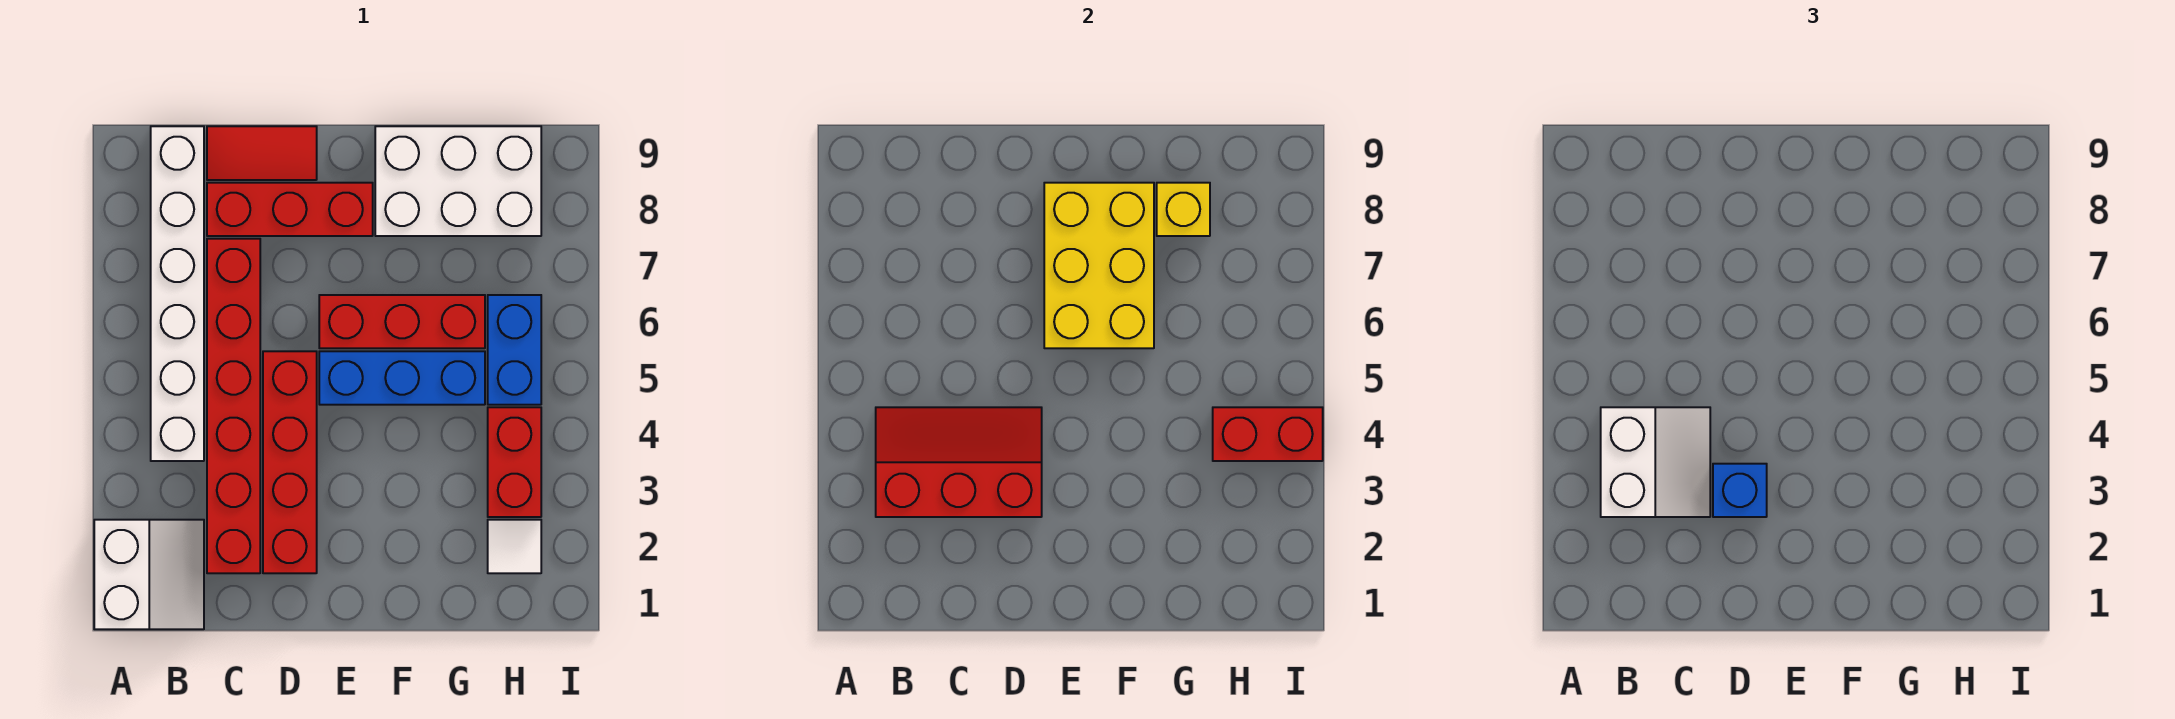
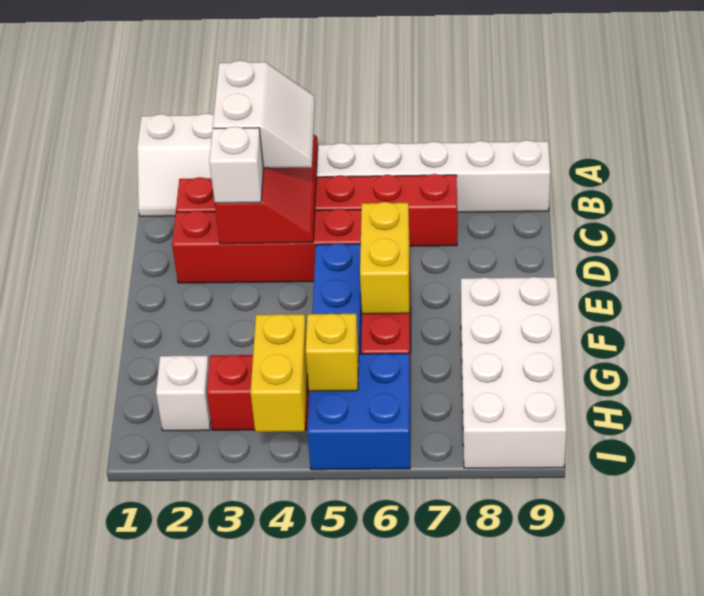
white slope B3:C4 level 3 top B -> white slope B3:C4 level 3 top 3
red brick C8:E8 level 1 -> none
red tile C9:D9 level 1 -> none
blue brick D3 level 3 -> white brick D3 level 3
yellow brick E6:F8 level 2 -> yellow brick E6:F6 level 2
white brick F8:H9 level 1 -> white brick F8:I9 level 1
yellow brick G8 level 2 -> yellow brick H5 level 2
white tile H2 level 1 -> white brick H2 level 1
red brick H4:I4 level 2 -> yellow brick H4:I4 level 2
blue brick H5:H6 level 1 -> blue brick H5:I6 level 1

